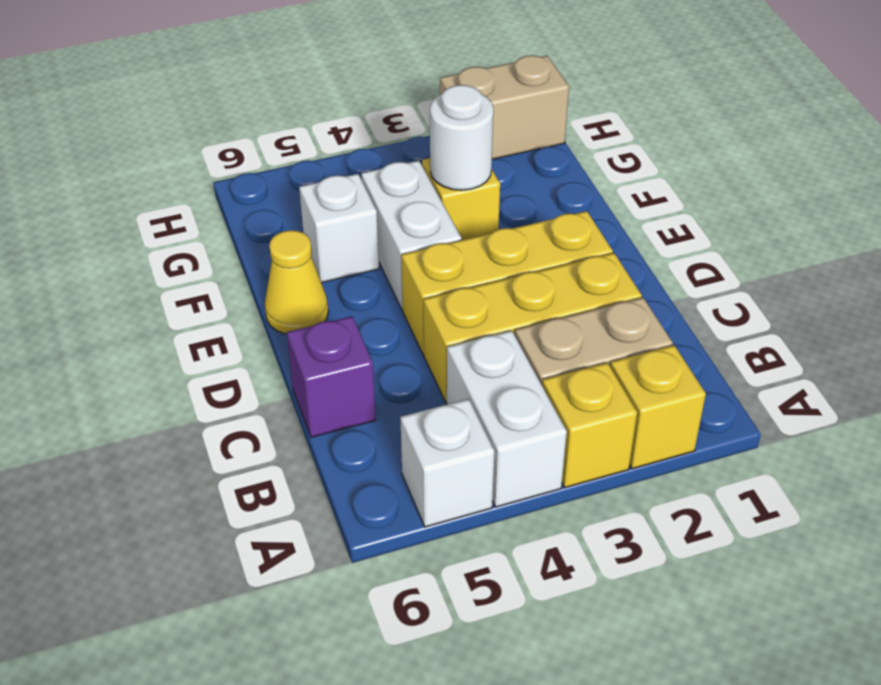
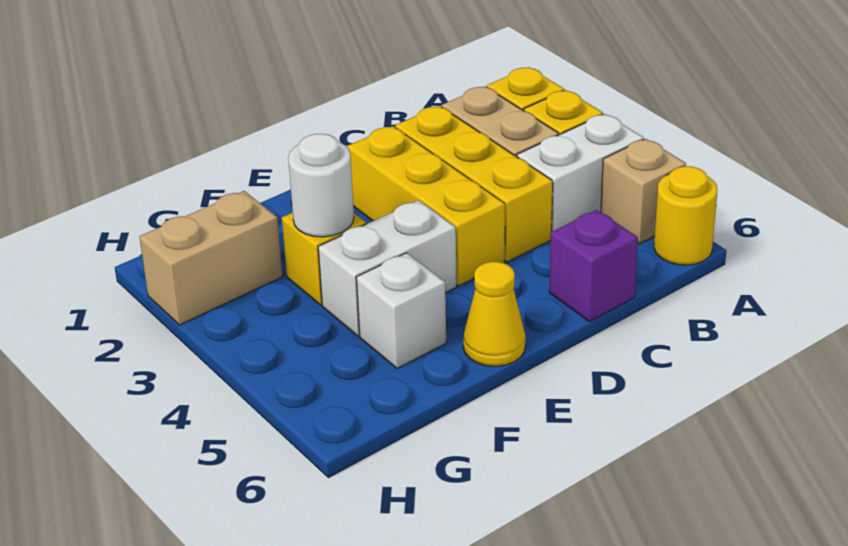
white brick A5 level 1 -> tan brick A5 level 1
none -> yellow round brick A6 level 1
tan brick H1:H2 level 1 -> tan brick G2:H2 level 1

